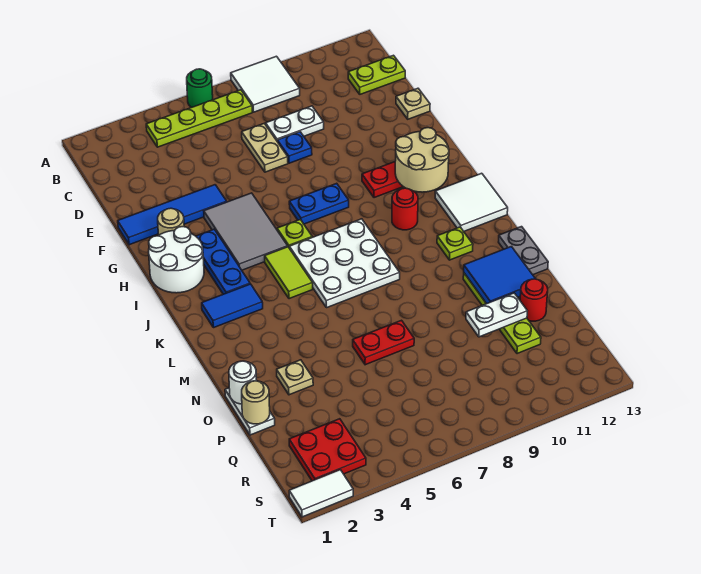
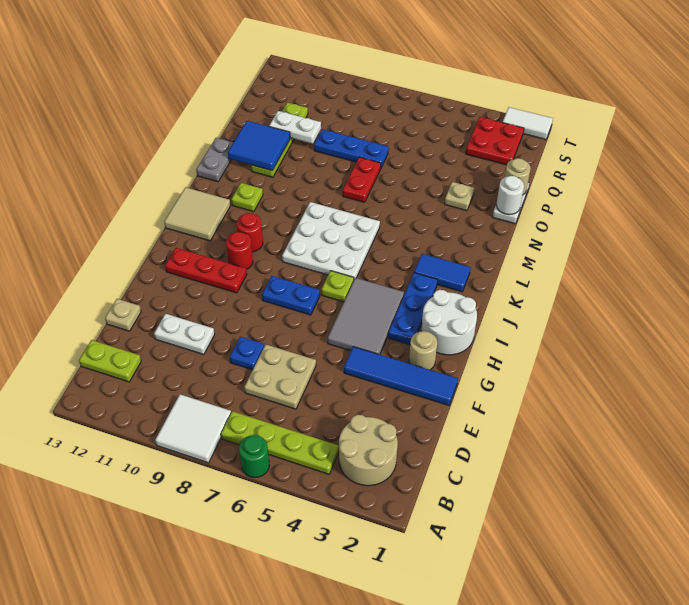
tan plate D7:E7 level 1 -> tan plate D6:E7 level 1
white plate D8:D9 level 1 -> white plate E10:E11 level 1
tan round brick H11:I12 level 2 -> tan round brick B2:C3 level 1
lime tile J5:K5 level 1 -> none
white tile J12:K13 level 1 -> tan tile J12:K13 level 1
red plate O6:O7 level 1 -> red plate N7:O7 level 1
none -> blue plate P7:P9 level 1
red round brick P12 level 1 -> red round brick I10 level 1

